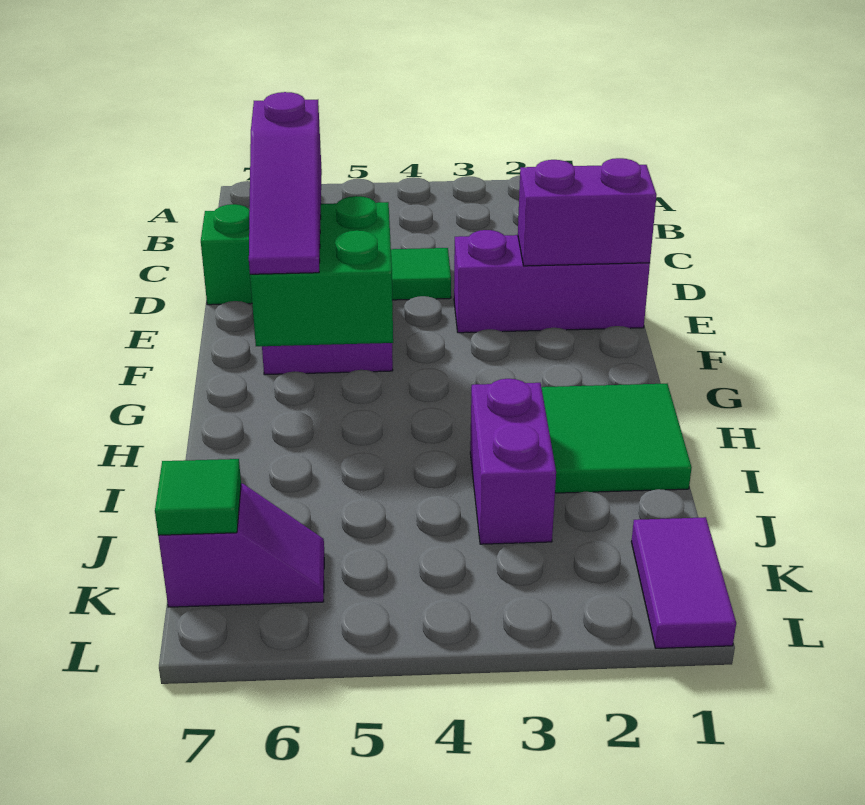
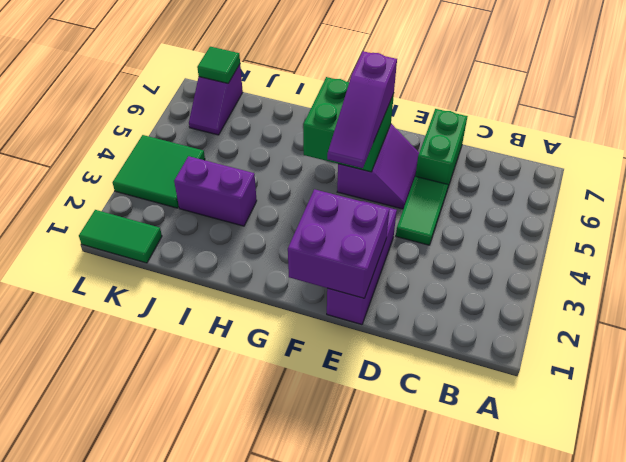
purple brick E1:E2 level 2 -> purple brick E1:F2 level 2
purple slope E6:G6 level 3 top E -> purple slope F4:F6 level 3 top 6
green tile H1:I2 level 1 -> green tile K3:L4 level 1
purple tile K1:L1 level 1 -> green tile K1:L1 level 1

